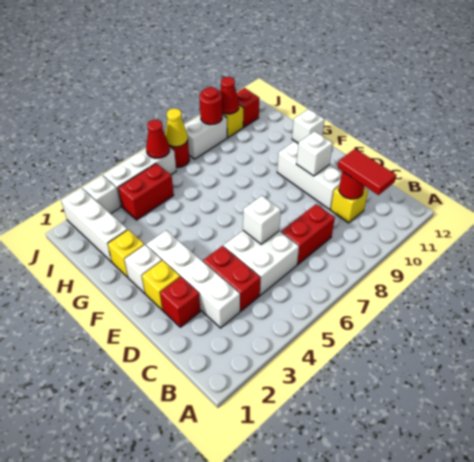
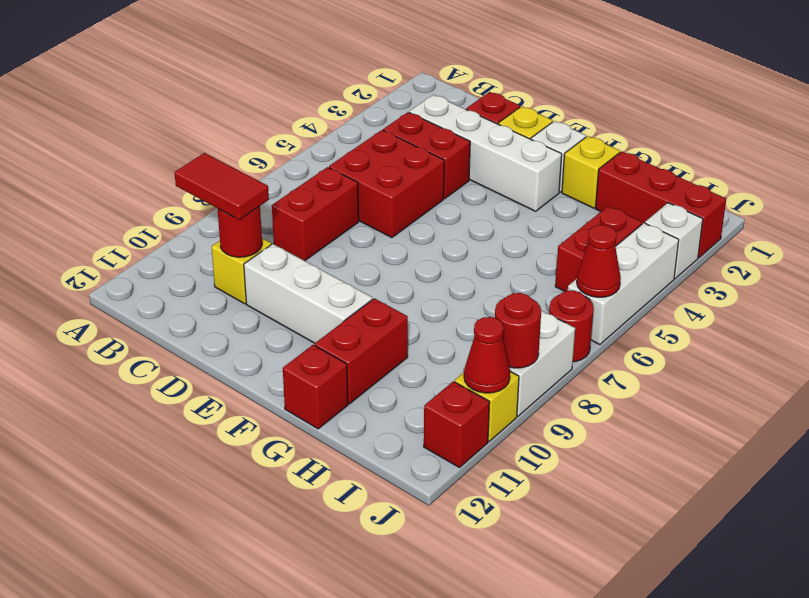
white brick C5:D6 level 1 -> red brick C5:D6 level 1
white brick D6 level 2 -> none
white brick E10 level 2 -> none
none -> red brick G10:G11 level 1
white brick G12 level 1 -> red brick G12 level 1
white brick H2:J2 level 1 -> red brick H2:J2 level 1
yellow cone J7 level 2 -> none

